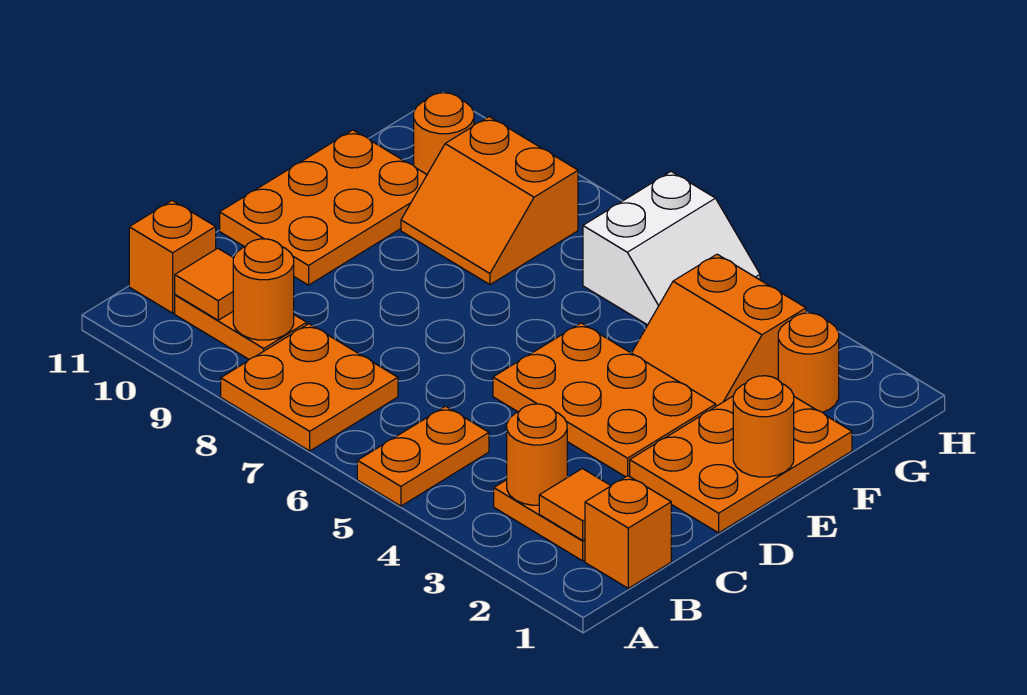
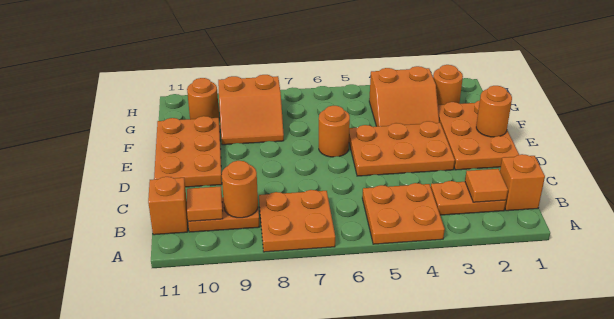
orange plate A5:B5 level 1 -> orange plate A4:B5 level 1
orange round brick B3 level 2 -> orange round brick E6 level 1
white slope G5:H6 level 1 top 6 -> none

